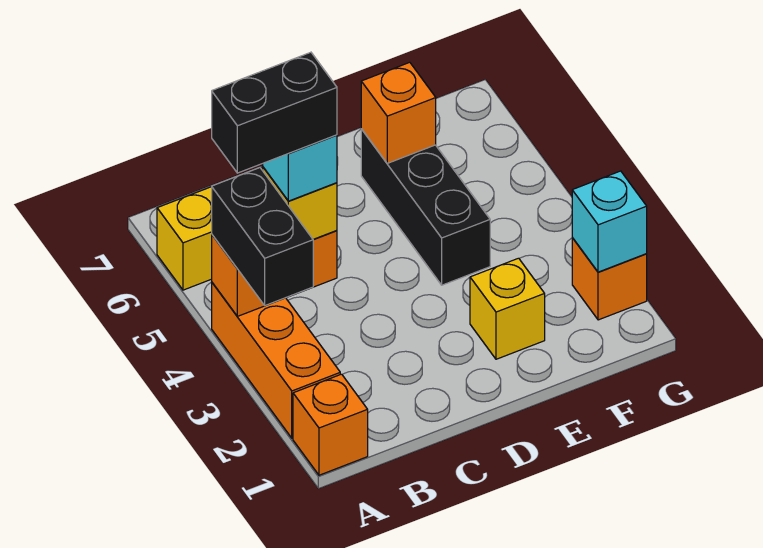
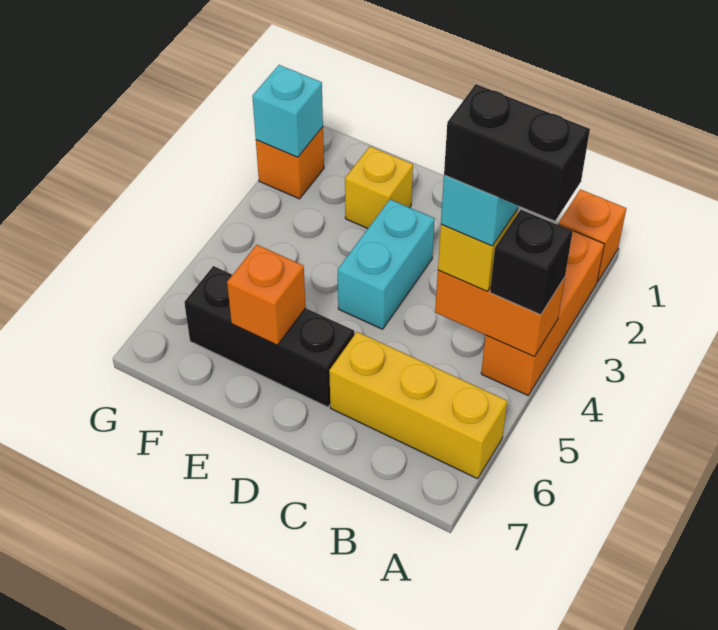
black brick A3:A4 level 3 -> black brick A4 level 3
none -> cyan brick D3:D4 level 1
black brick E4:E6 level 1 -> black brick D6:F6 level 1

